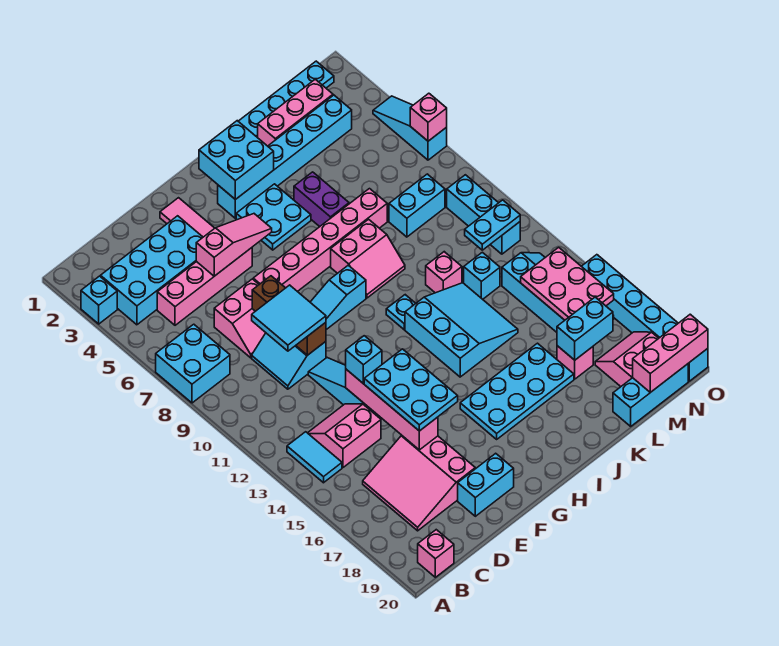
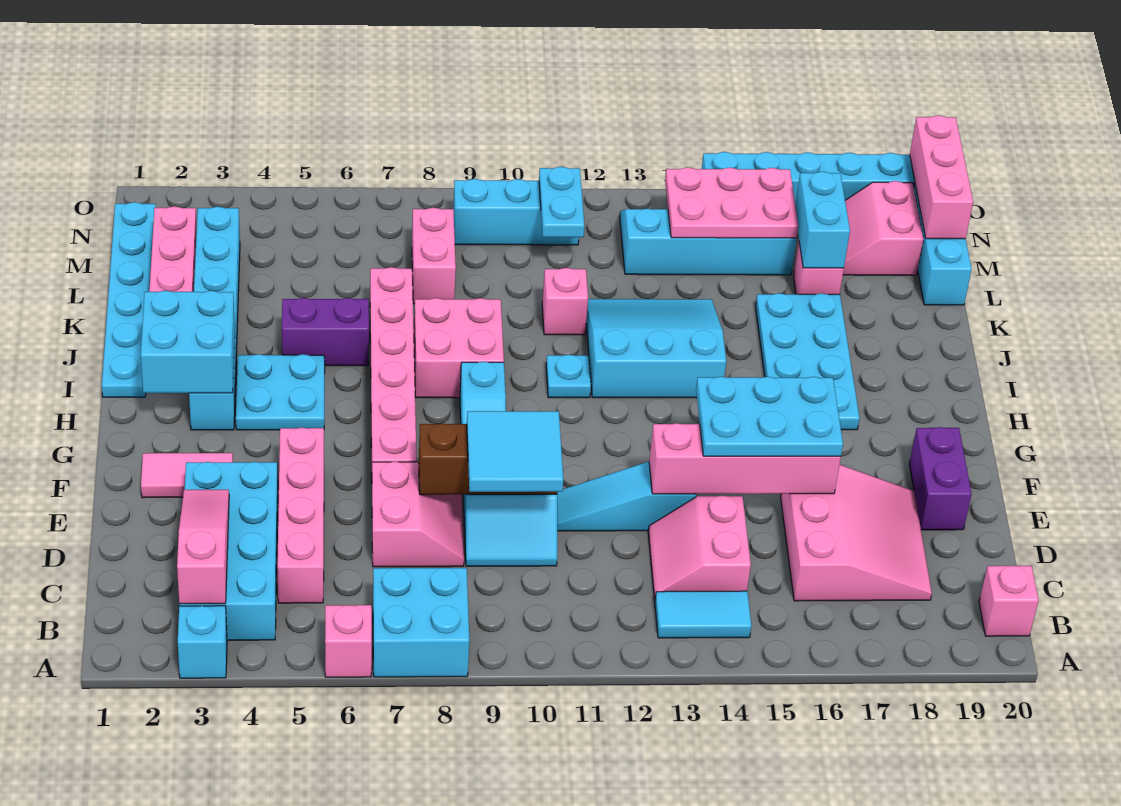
pink slope C16:E18 level 1 top E -> pink slope C16:E18 level 1 top 16
pink slope E5:G5 level 2 top E -> pink slope B3:D3 level 2 top B
cyan brick E13 level 3 -> none
cyan brick E19:F19 level 1 -> purple brick E19:F19 level 1
pink slope I8:J9 level 1 top 8 -> pink brick I8:J9 level 1
cyan brick L8:M8 level 1 -> pink brick L8:M8 level 1
cyan brick L12 level 1 -> none
cyan slope O4:O6 level 1 top 6 -> none
pink brick O6 level 2 -> pink brick A6 level 1

